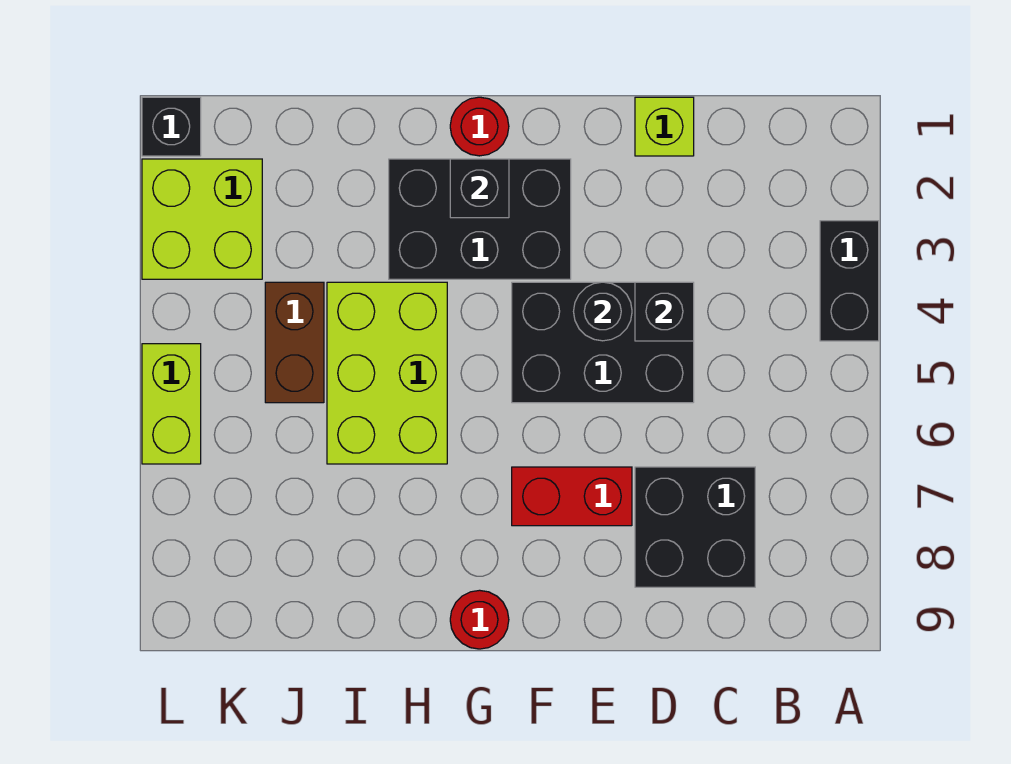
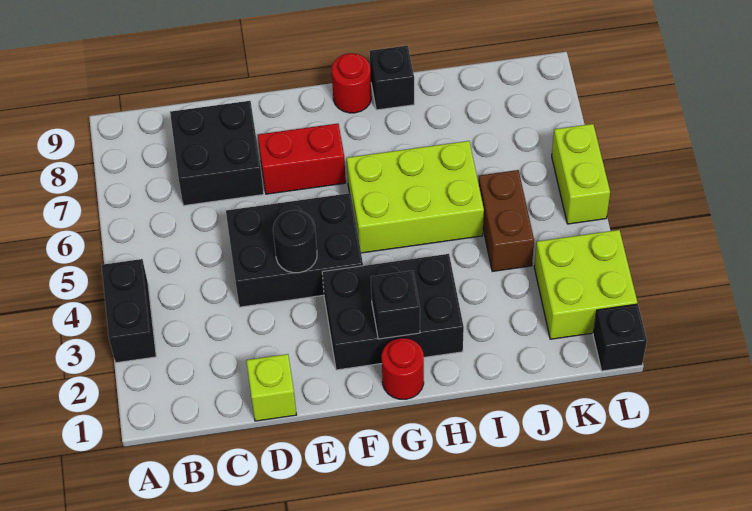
black brick D4 level 2 -> black brick H9 level 1
lime brick H4:I6 level 1 -> lime brick G5:I6 level 1

